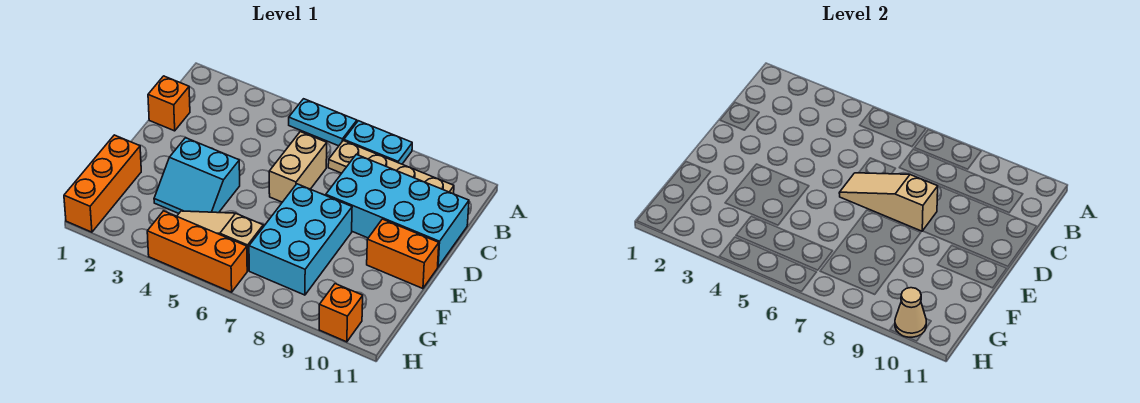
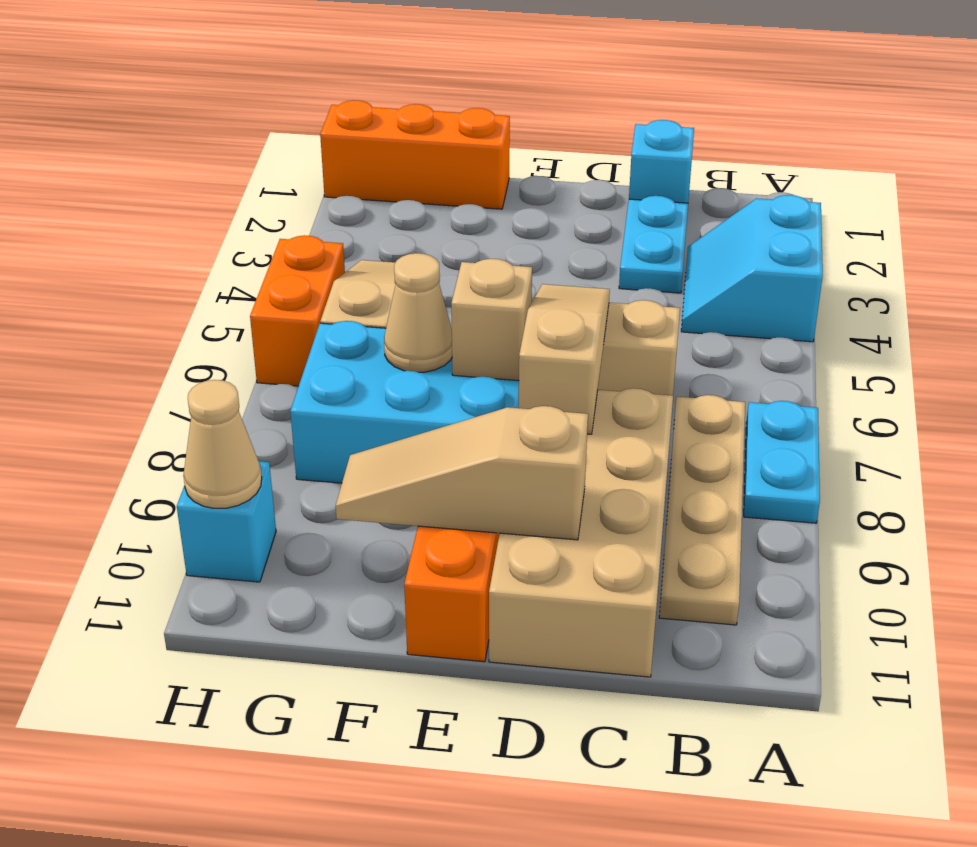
cyan plate A5:A6 level 1 -> cyan plate C2:C3 level 1
orange brick C1 level 1 -> cyan brick C1 level 1
cyan brick C8:D11 level 1 -> tan brick C8:D11 level 1
none -> tan slope D10:F10 level 2 top D
cyan slope E3:F4 level 1 top E -> cyan slope A3:B4 level 1 top A
none -> tan brick E7 level 2
none -> tan cone F7 level 2
orange brick H4:H6 level 1 -> orange brick H5:H6 level 1
orange brick H10 level 1 -> cyan brick H10 level 1

